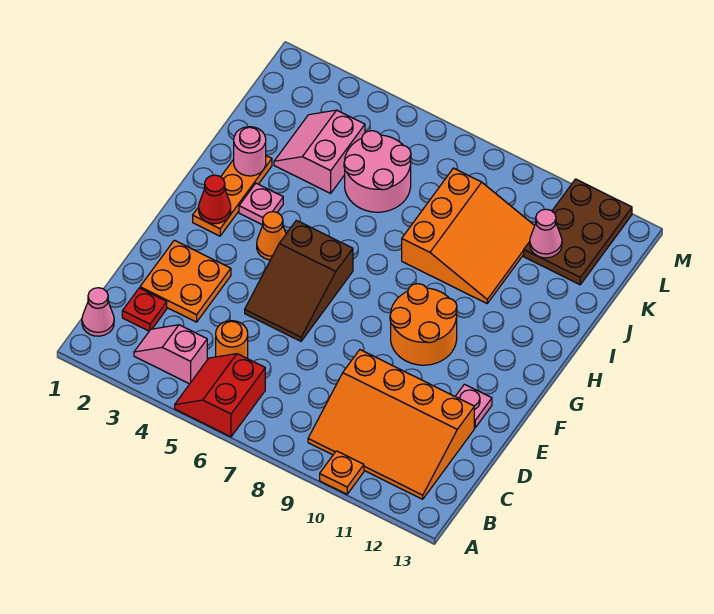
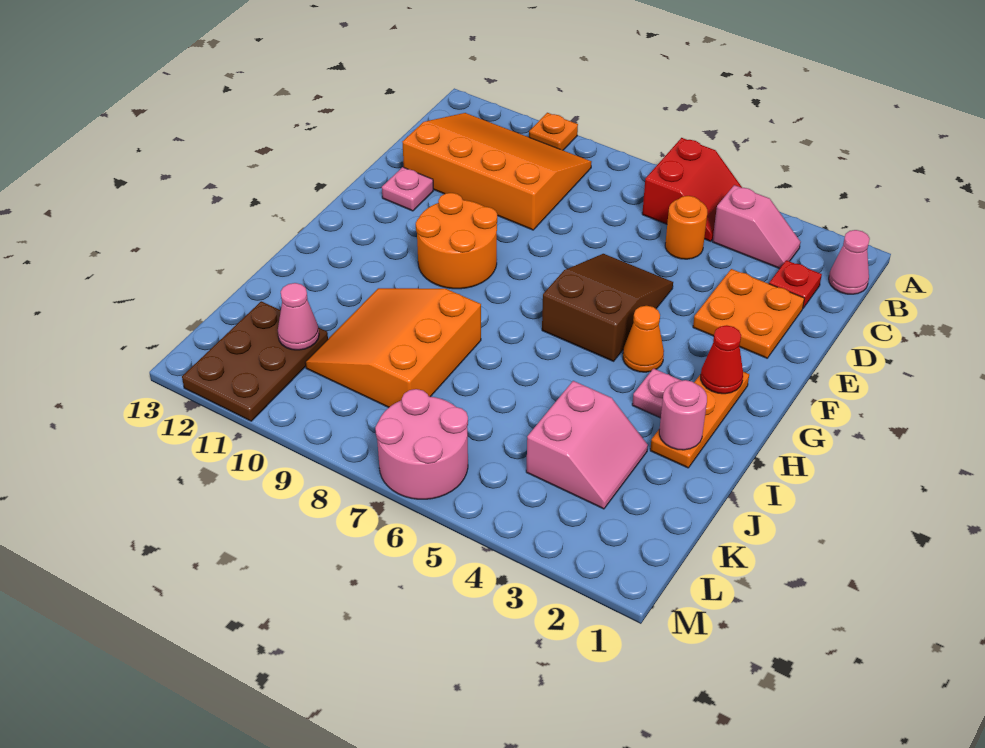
pink round brick J5:K6 level 1 -> pink round brick L6:M7 level 1

